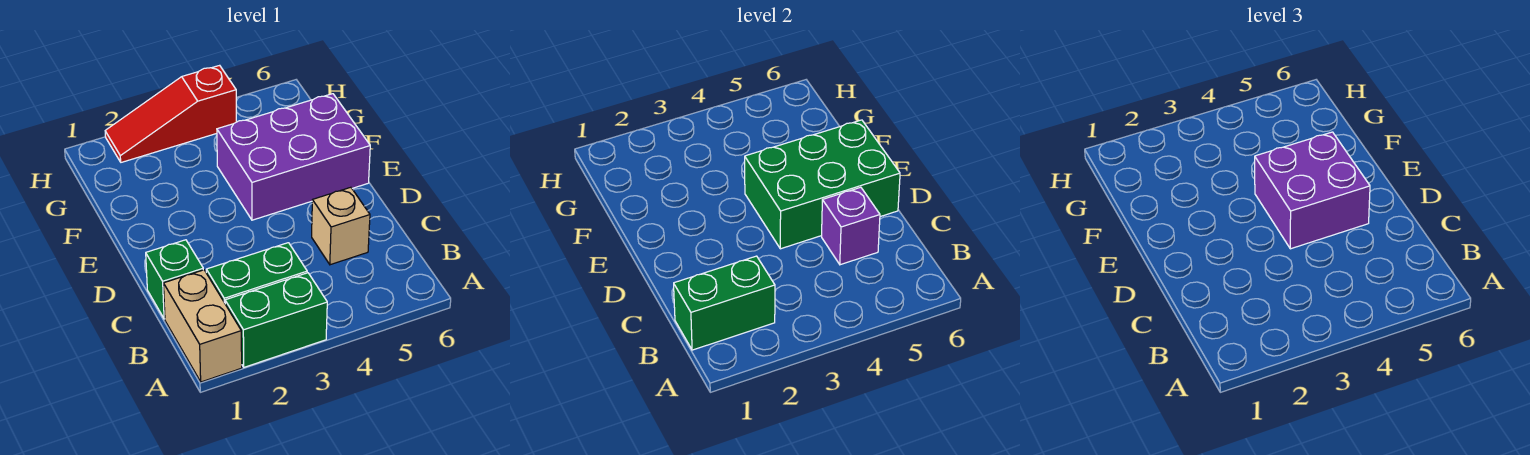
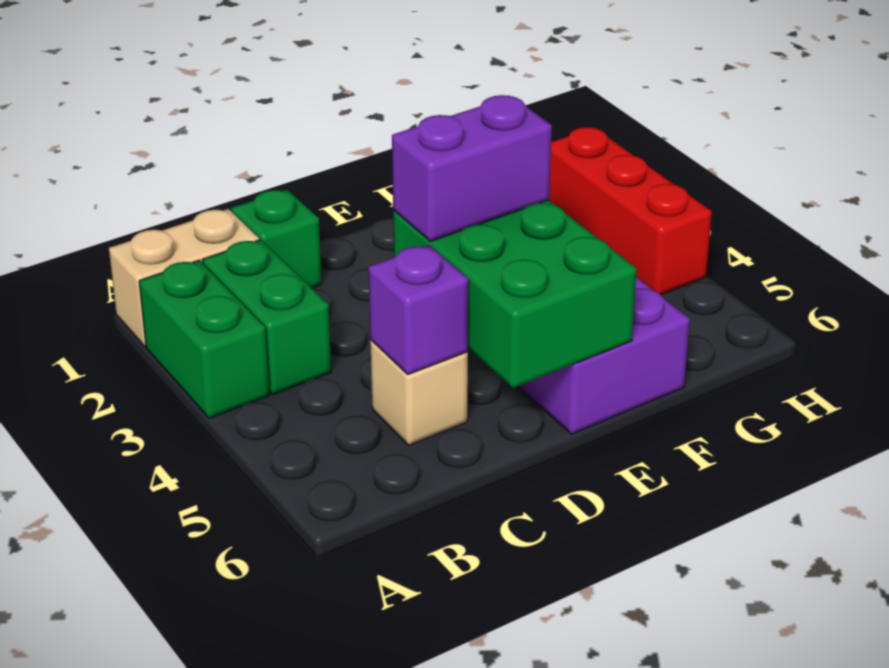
green brick B1:B2 level 2 -> none
purple brick D4:E5 level 3 -> purple brick D4:E4 level 3
red slope H2:H4 level 1 top 4 -> red brick H2:H4 level 1

